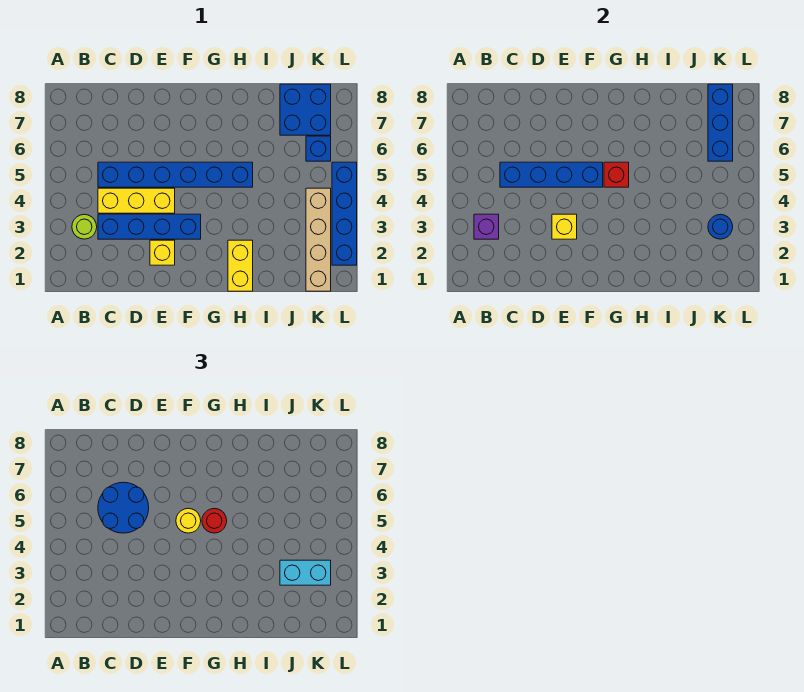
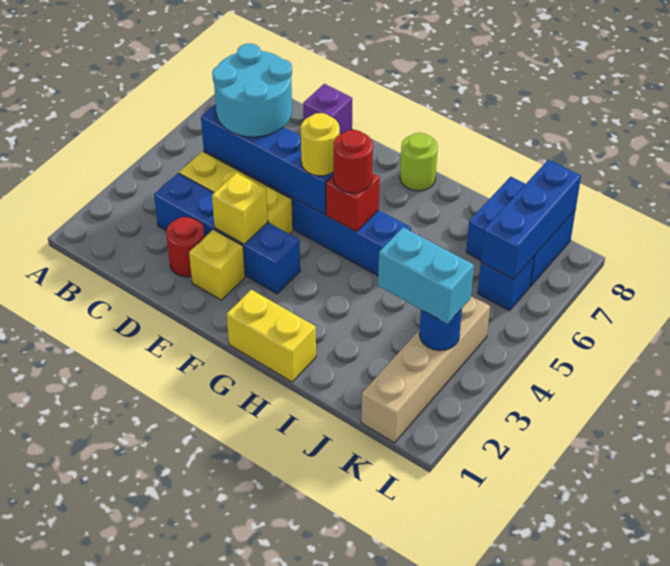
lime round brick B3 level 1 -> lime round brick G8 level 1
purple brick B3 level 2 -> purple brick D8 level 1
blue round brick C5:D6 level 3 -> cyan round brick C5:D6 level 3
none -> red round brick D2 level 1
yellow brick H1:H2 level 1 -> yellow brick G1:H1 level 1
blue brick L2:L5 level 1 -> none

